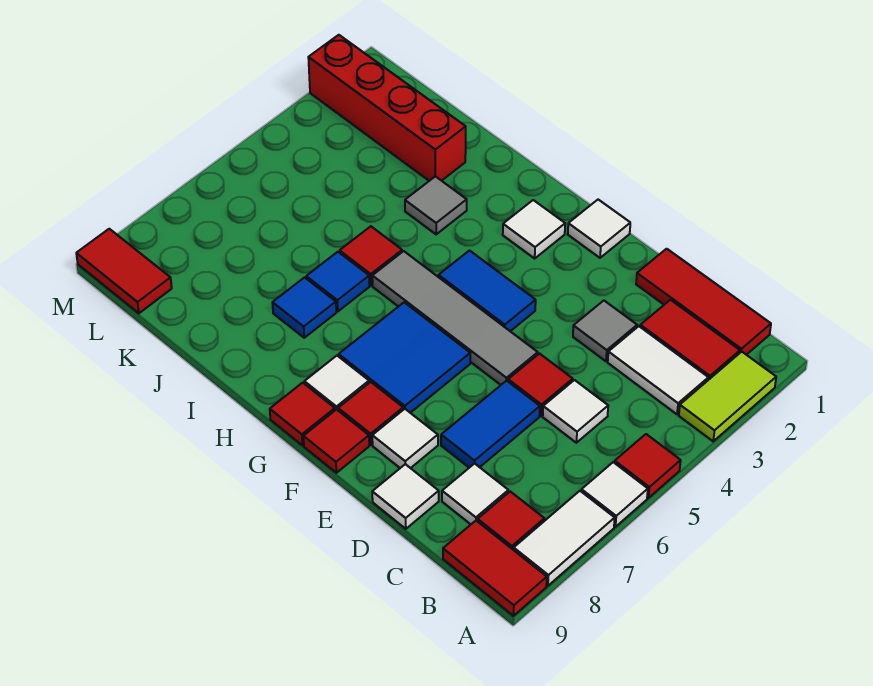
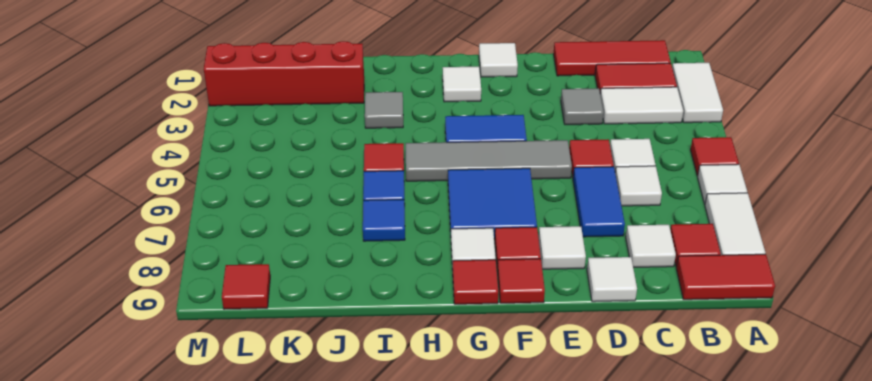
lime tile A2:A3 level 1 -> white tile A2:A3 level 1
none -> white tile C6 level 1
red tile L9:M9 level 1 -> red tile L9 level 1

